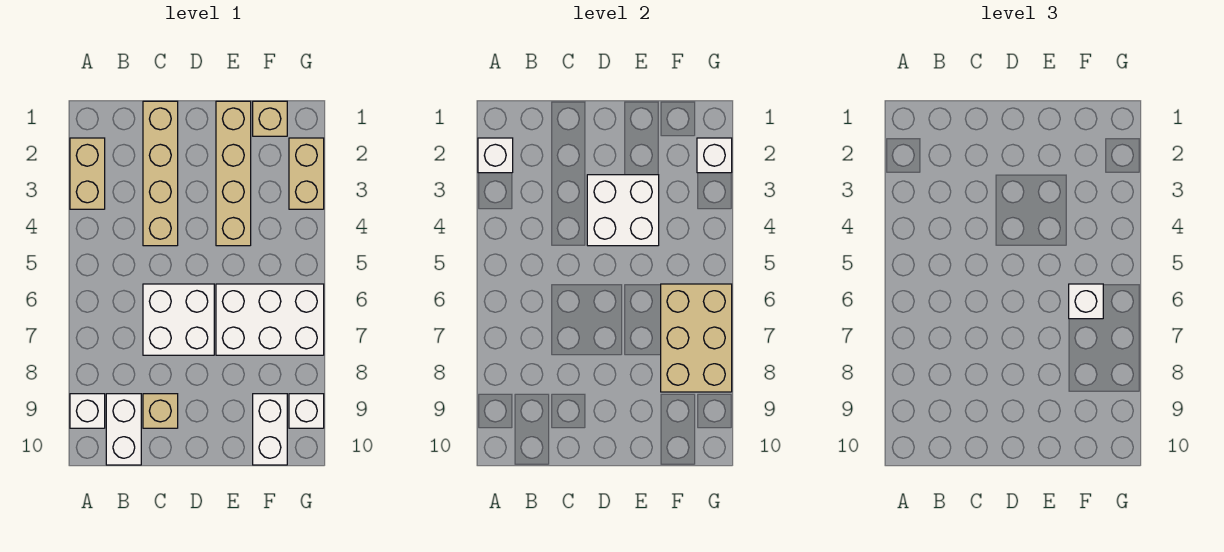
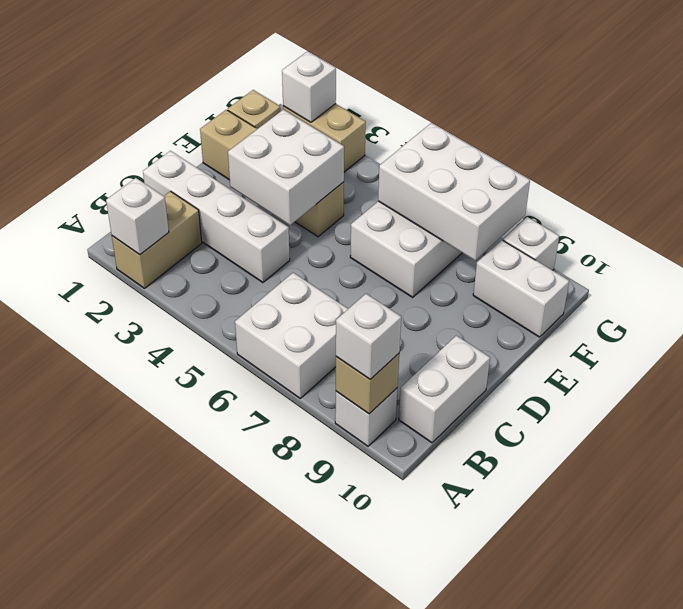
tan brick A2:A3 level 1 -> tan brick A2:B2 level 1
white brick B9:B10 level 1 -> white brick B10:C10 level 1
tan brick C1:C4 level 1 -> white brick C1:C4 level 1
white brick C6:D7 level 1 -> white brick A6:B7 level 1
tan brick C9 level 1 -> tan brick A9 level 2
tan brick F6:G8 level 2 -> white brick F6:G8 level 2
white brick F6 level 3 -> white brick A9 level 3

